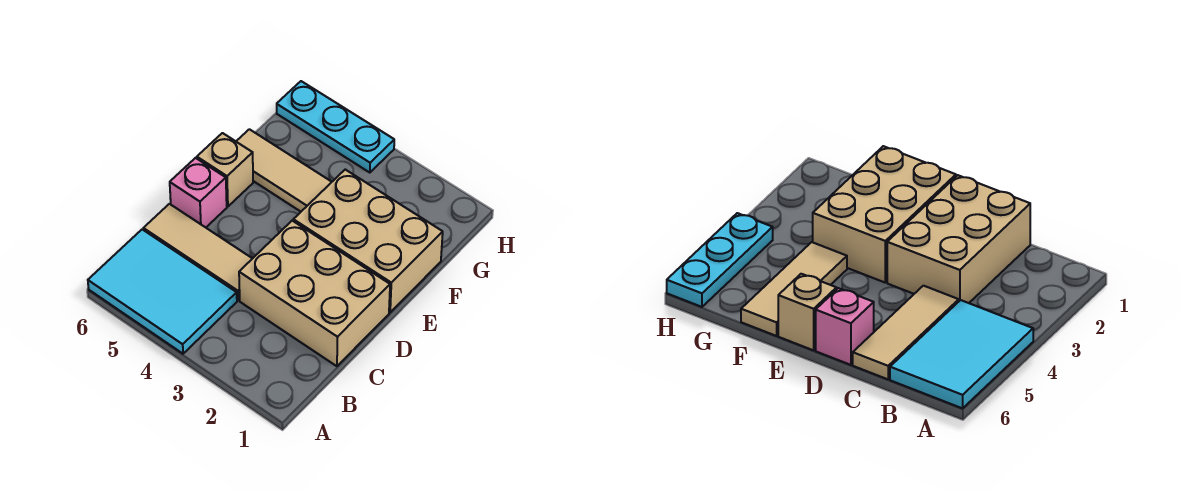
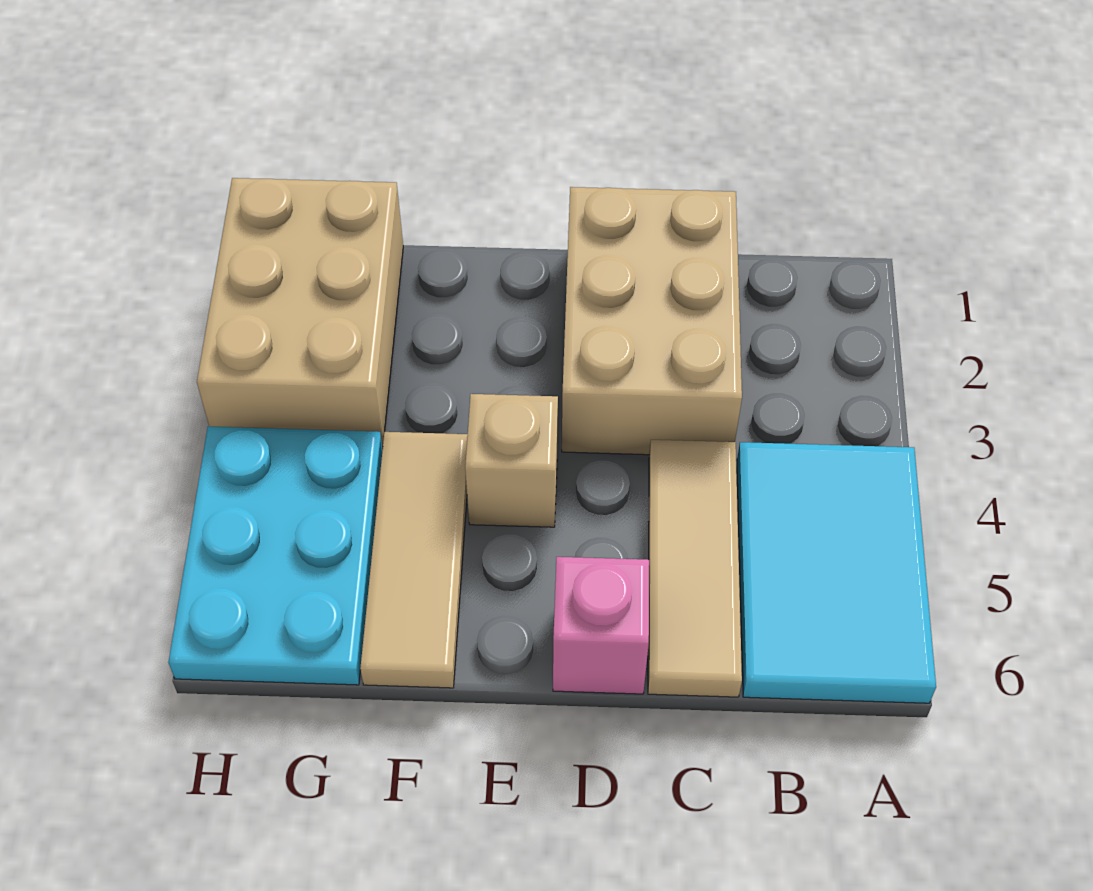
tan brick E1:F3 level 1 -> tan brick G1:H3 level 1
tan brick E6 level 1 -> tan brick E4 level 1
cyan plate H4:H6 level 1 -> cyan plate G4:H6 level 1

